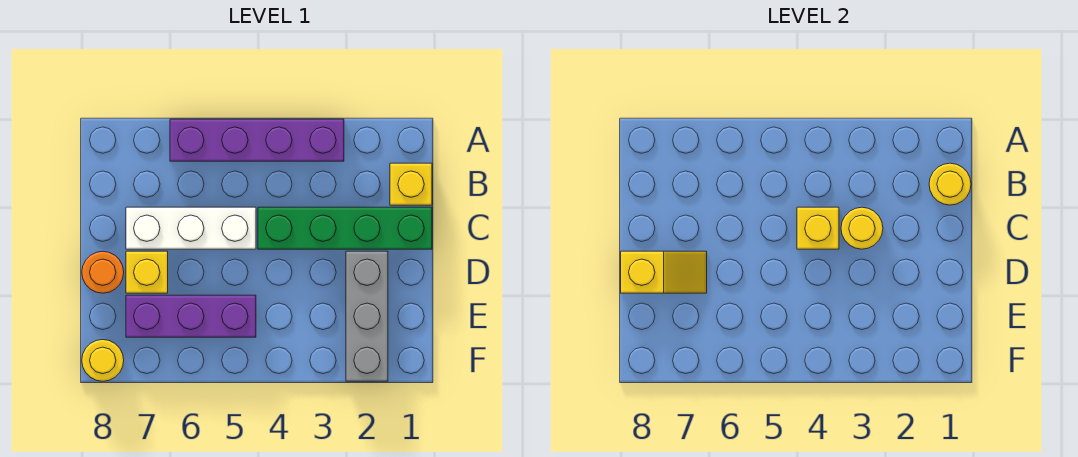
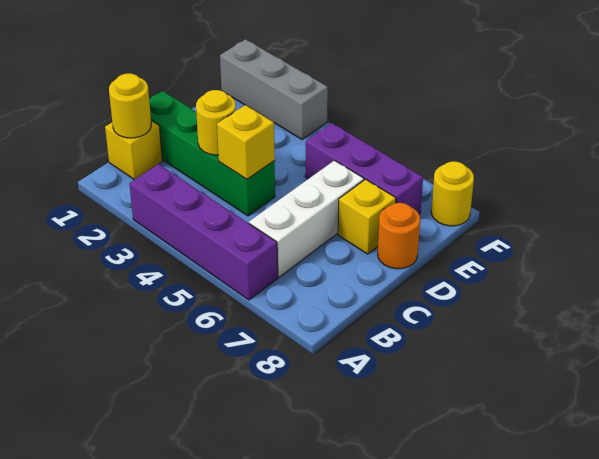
white brick C5:C7 level 1 -> white brick B6:D6 level 1
grey brick D2:F2 level 1 -> grey brick F1:F3 level 1
yellow slope D7:D8 level 2 top 8 -> none

